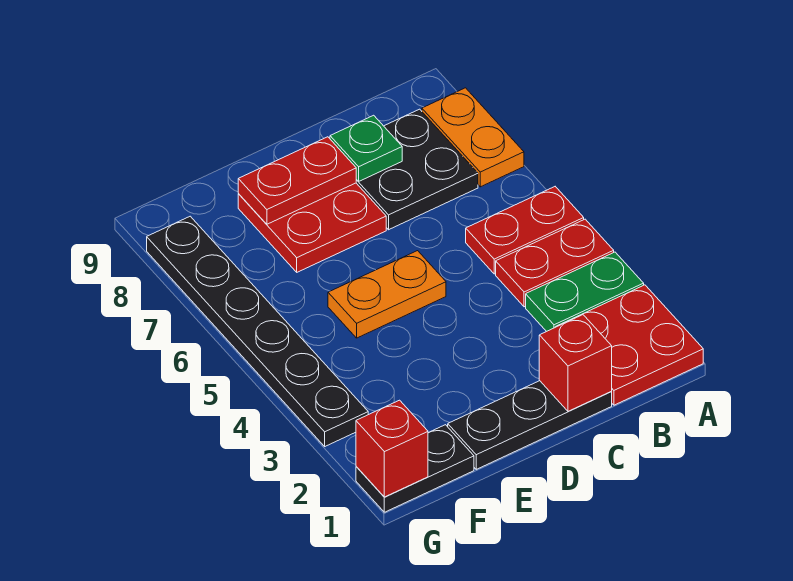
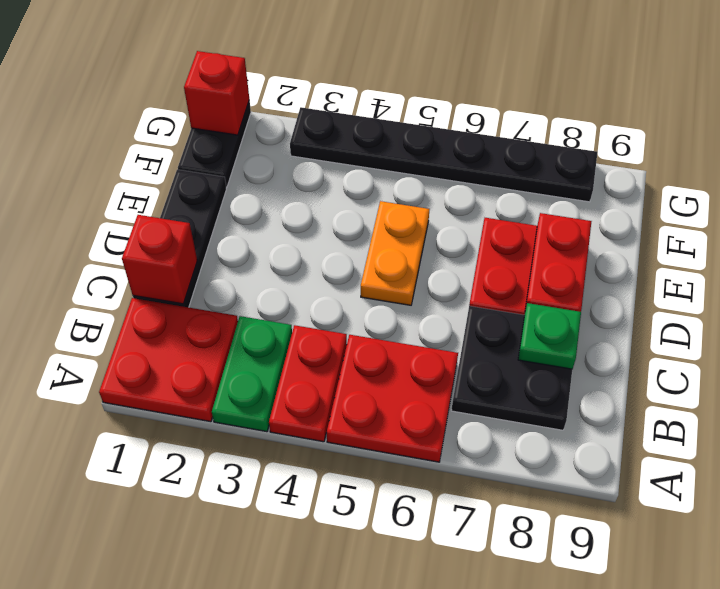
red plate A5:B5 level 1 -> red plate A5:B6 level 1
orange plate A7:A8 level 1 -> none

